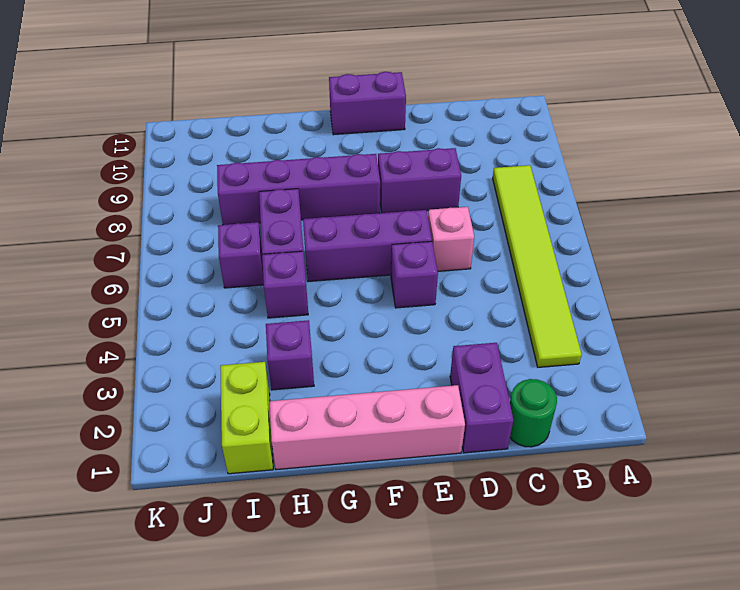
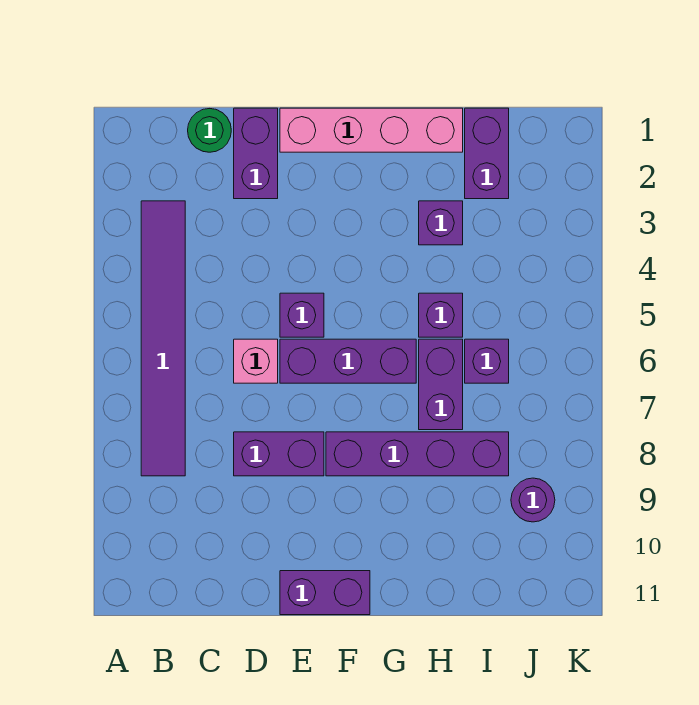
lime tile B3:B8 level 1 -> purple tile B3:B8 level 1
lime brick I1:I2 level 1 -> purple brick I1:I2 level 1
none -> purple round brick J9 level 1

